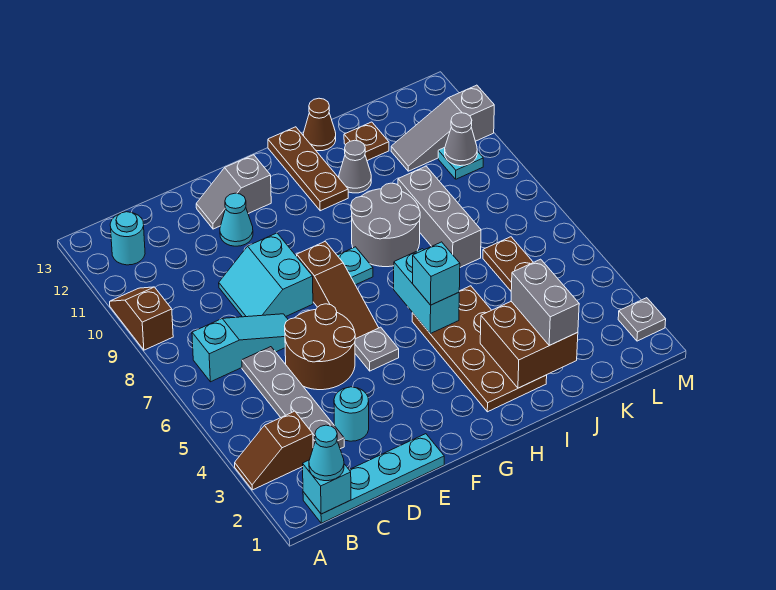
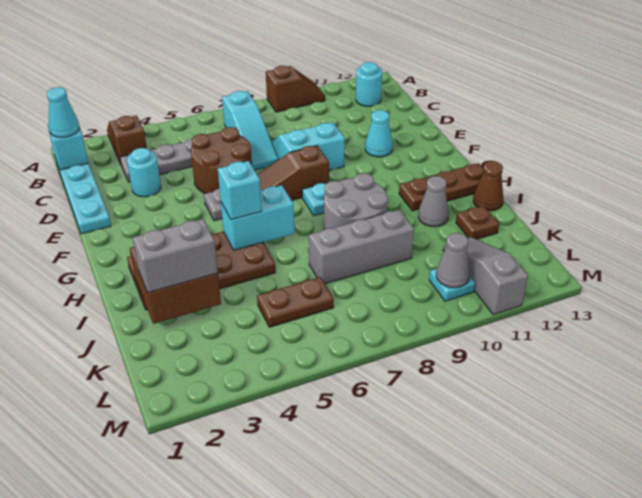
grey slope E12:F12 level 1 top F -> none
grey plate M2 level 1 -> none

